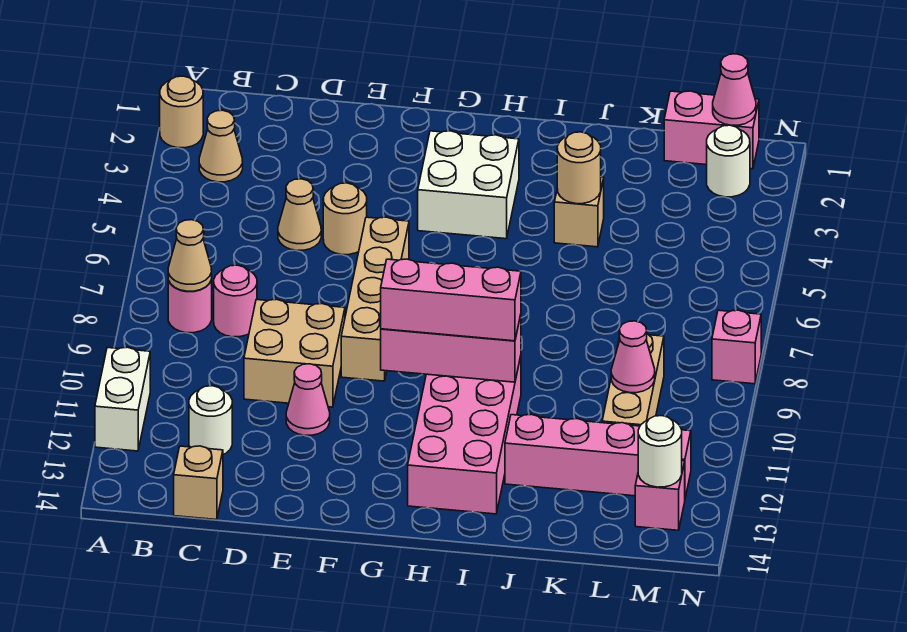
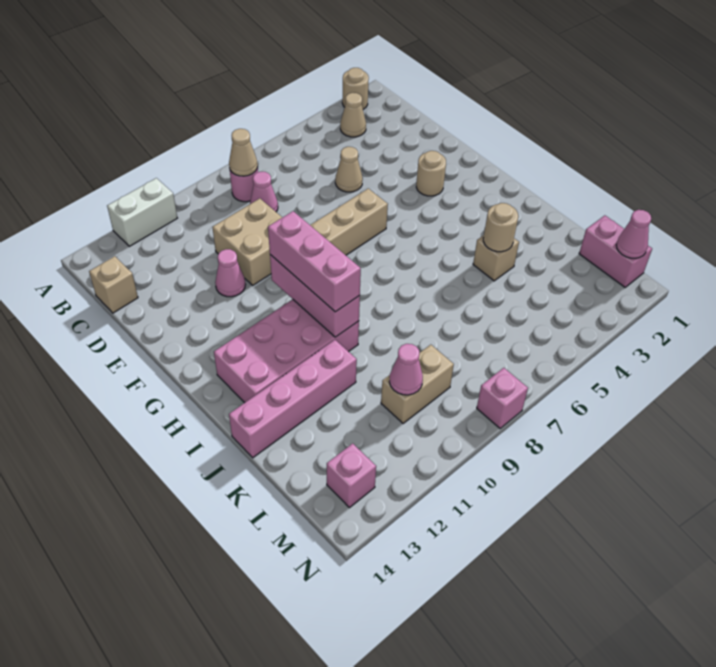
pink round brick C8 level 1 -> pink cone C8 level 1
white round brick C12 level 1 -> none
tan round brick E5 level 1 -> tan round brick F3 level 1
white brick G3:H4 level 1 -> none
pink brick J12:M12 level 1 -> pink brick J11:J14 level 1
tan brick L9:L11 level 1 -> tan brick L9:L10 level 1
white round brick M2 level 1 -> none
white round brick M13 level 2 -> none

